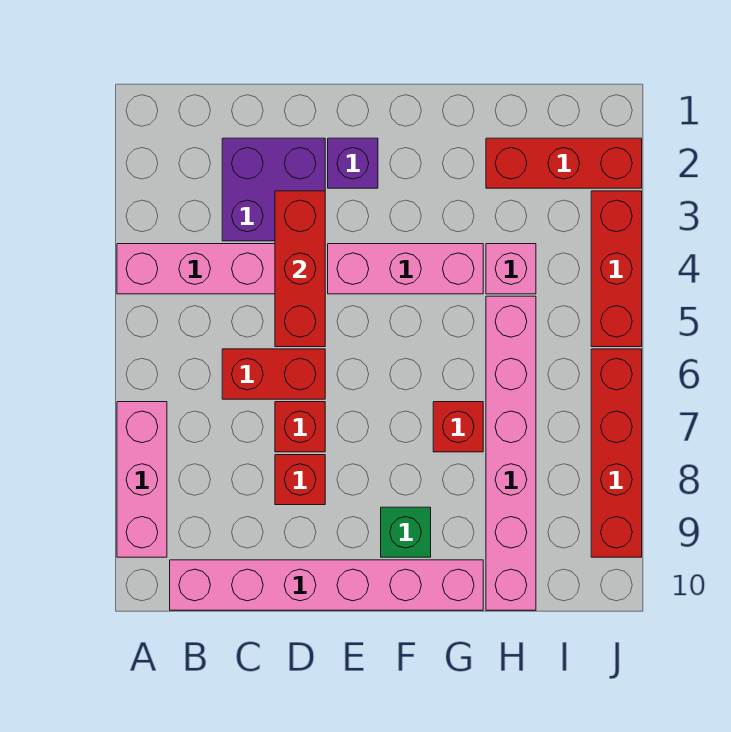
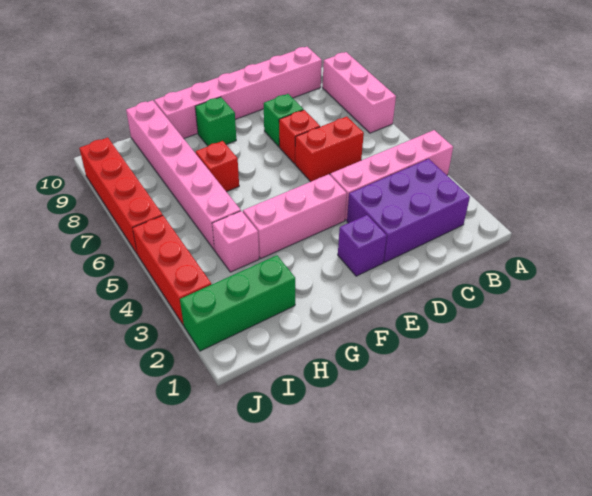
purple brick C2:D3 level 1 -> purple brick B2:D3 level 1
red brick D3:D5 level 2 -> none
red brick D8 level 1 -> green brick D8 level 1
red brick H2:J2 level 1 -> green brick H2:J2 level 1

